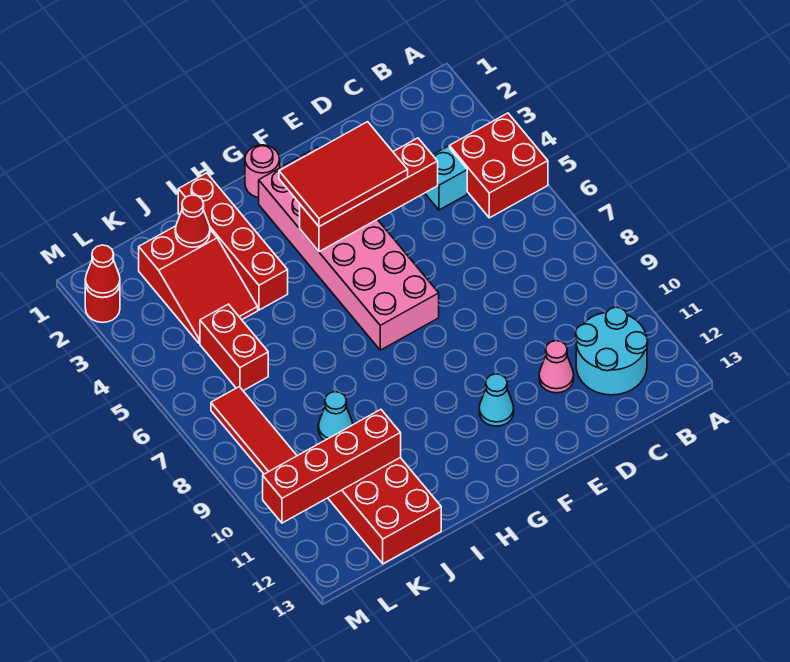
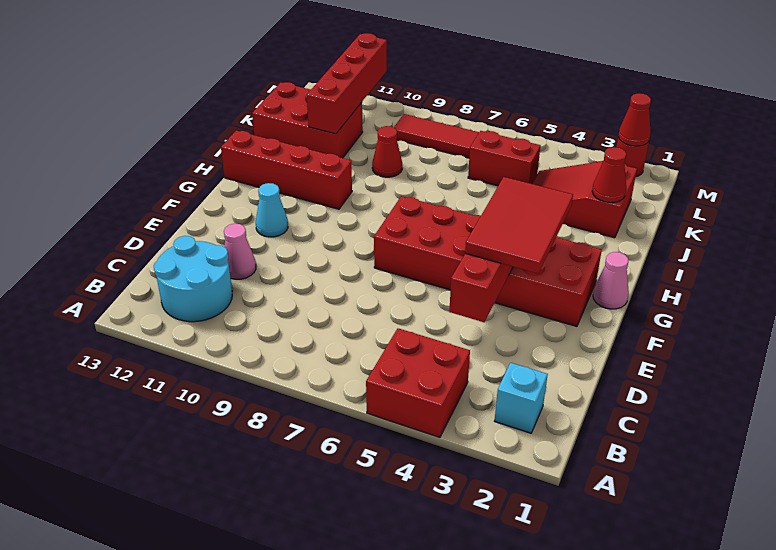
cyan brick C4 level 1 -> cyan brick B2 level 1
pink brick F2:G7 level 1 -> red brick F2:G7 level 1
pink round brick G1 level 1 -> pink cone G1 level 1
red brick I1:I4 level 1 -> red brick H10:H13 level 1
cyan cone J9 level 1 -> red cone J9 level 1

